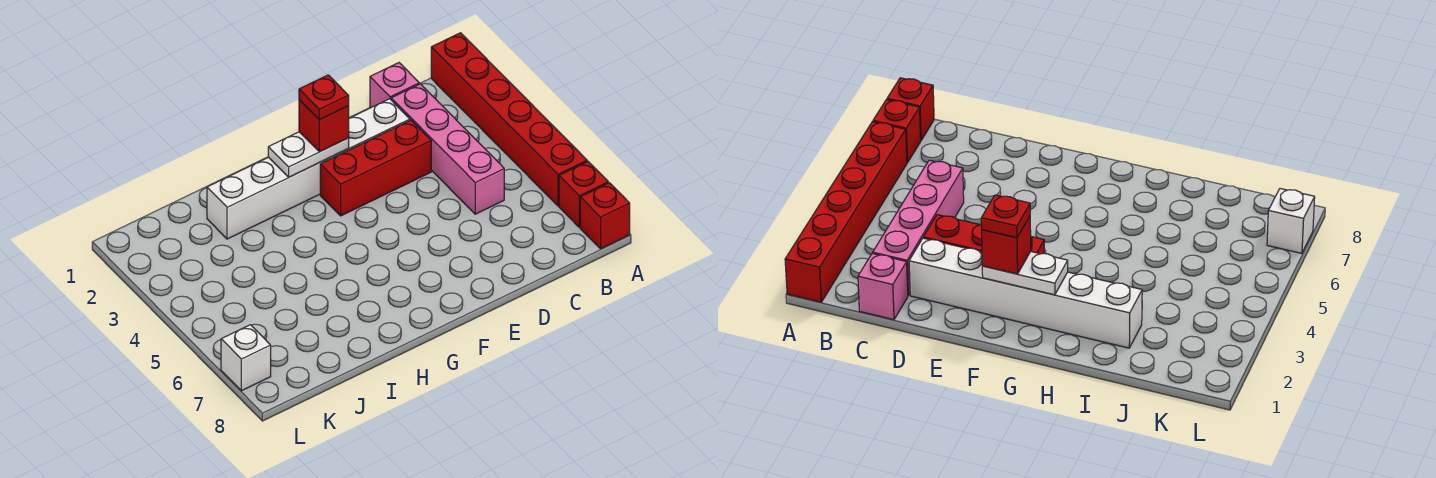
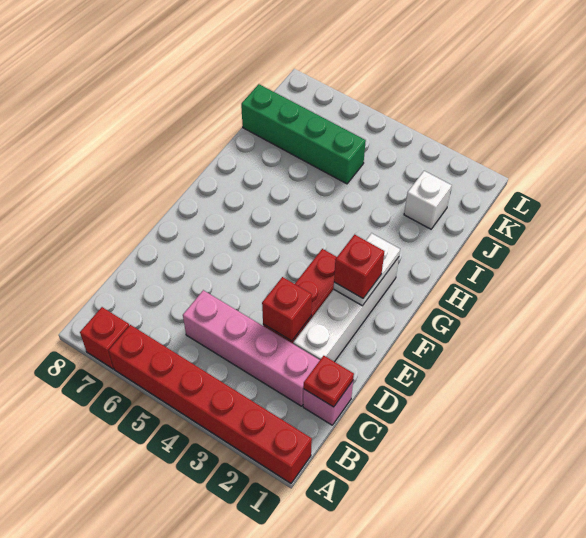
red brick A8 level 1 -> red brick D3 level 2
white brick D2:I2 level 1 -> white brick D2:G2 level 1
red plate F2 level 4 -> red plate C1 level 2
none -> green brick J5:J8 level 1
white brick L7 level 1 -> white brick J2 level 1

